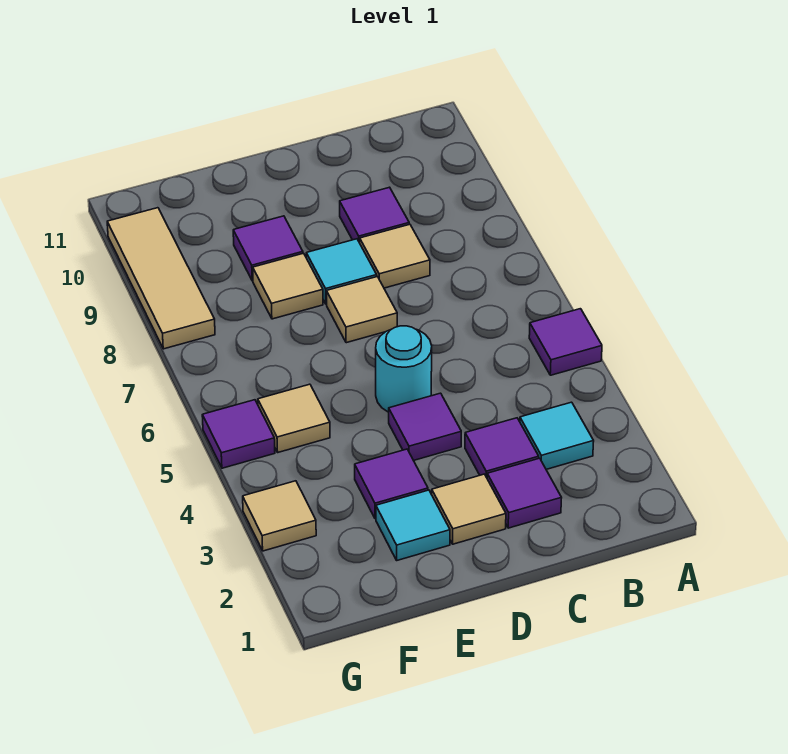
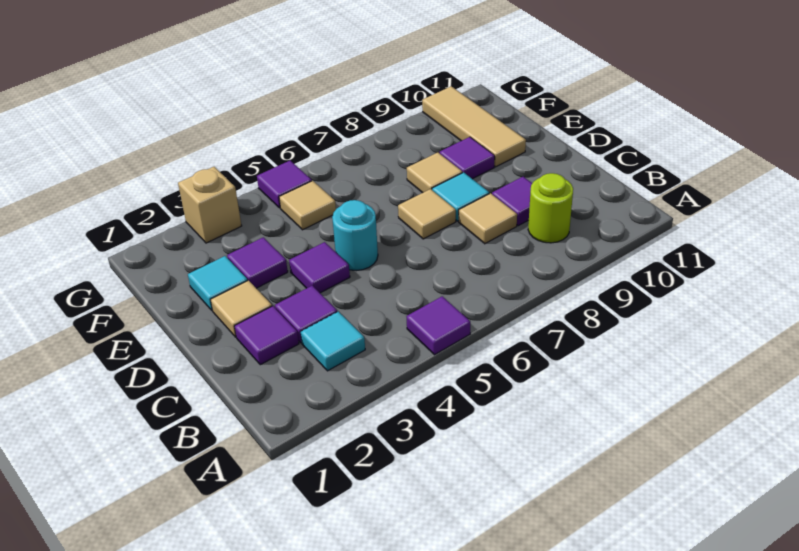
none -> lime round brick B9 level 1
tan tile G3 level 1 -> tan brick G3 level 1
tan tile G8:G10 level 1 -> tan tile E10:G10 level 1

